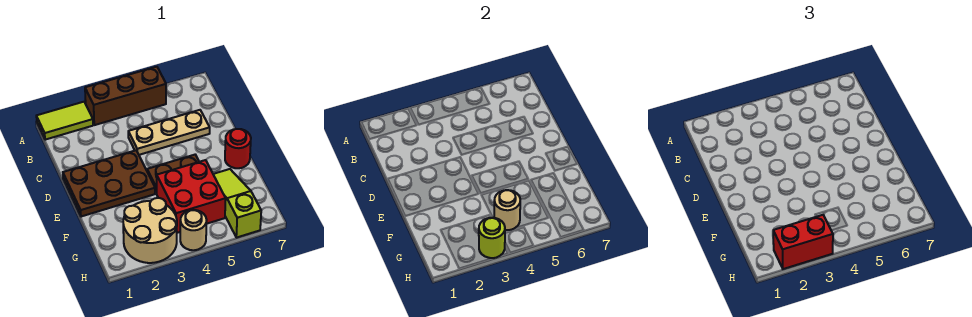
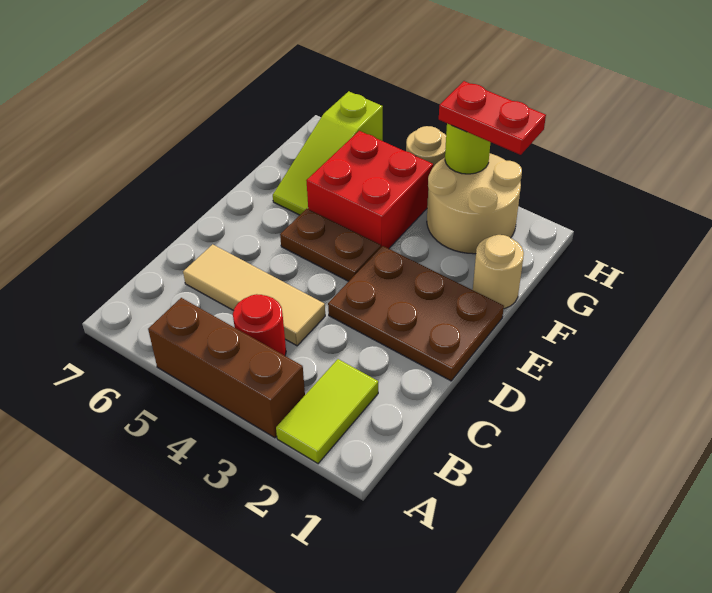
lime tile A1:A2 level 1 -> lime tile A2:B2 level 1
tan plate C4:C6 level 1 -> tan tile C4:C6 level 1
red round brick E7 level 1 -> red round brick B4 level 1
tan round brick G4 level 2 -> tan round brick F1 level 1
red brick H2:H3 level 3 -> red plate H2:H3 level 3

